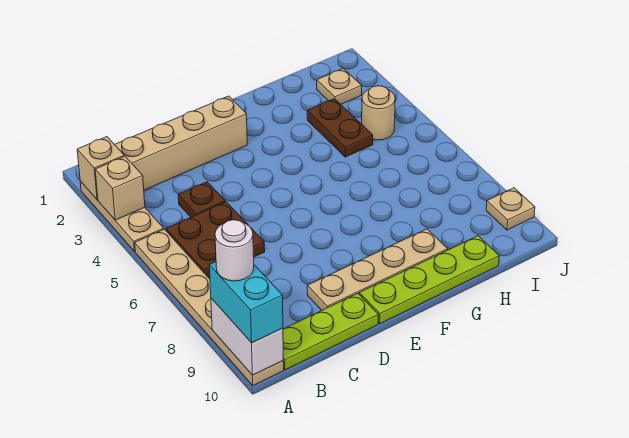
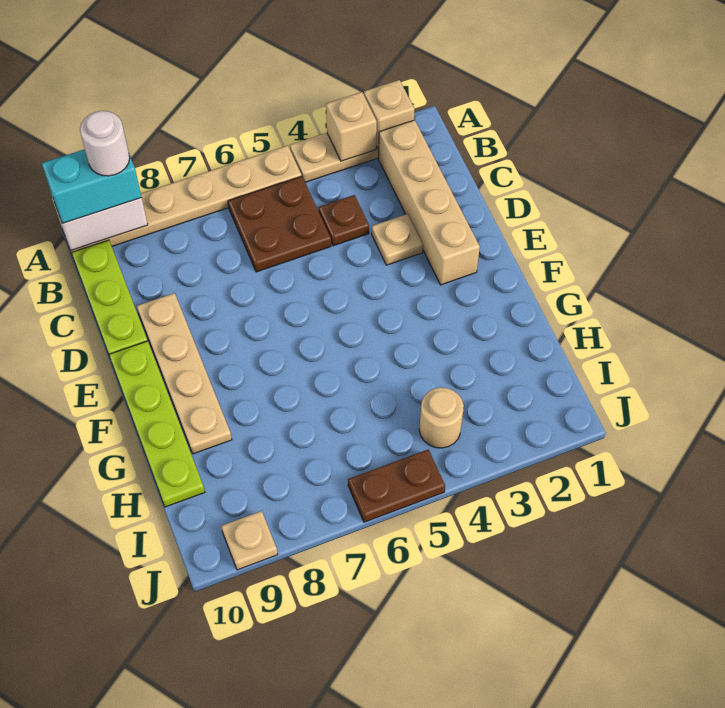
brown plate H3:H4 level 1 -> brown plate J5:J6 level 1
tan plate I2 level 1 -> tan plate D3 level 1

